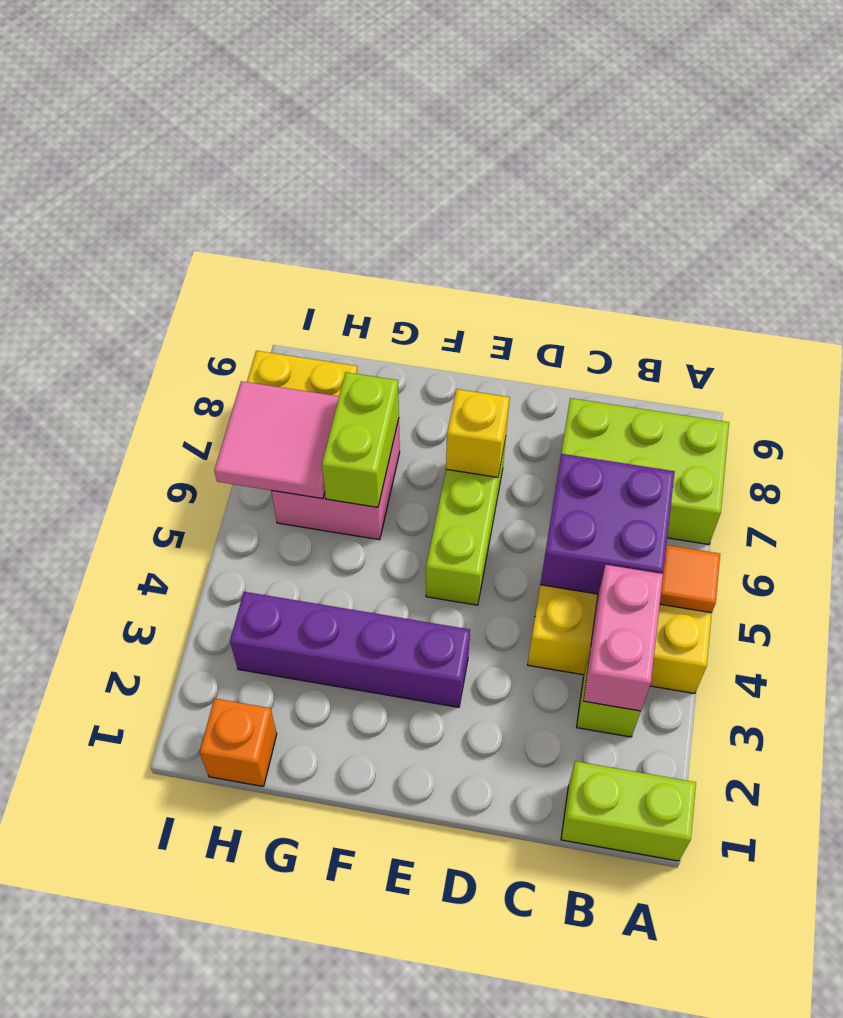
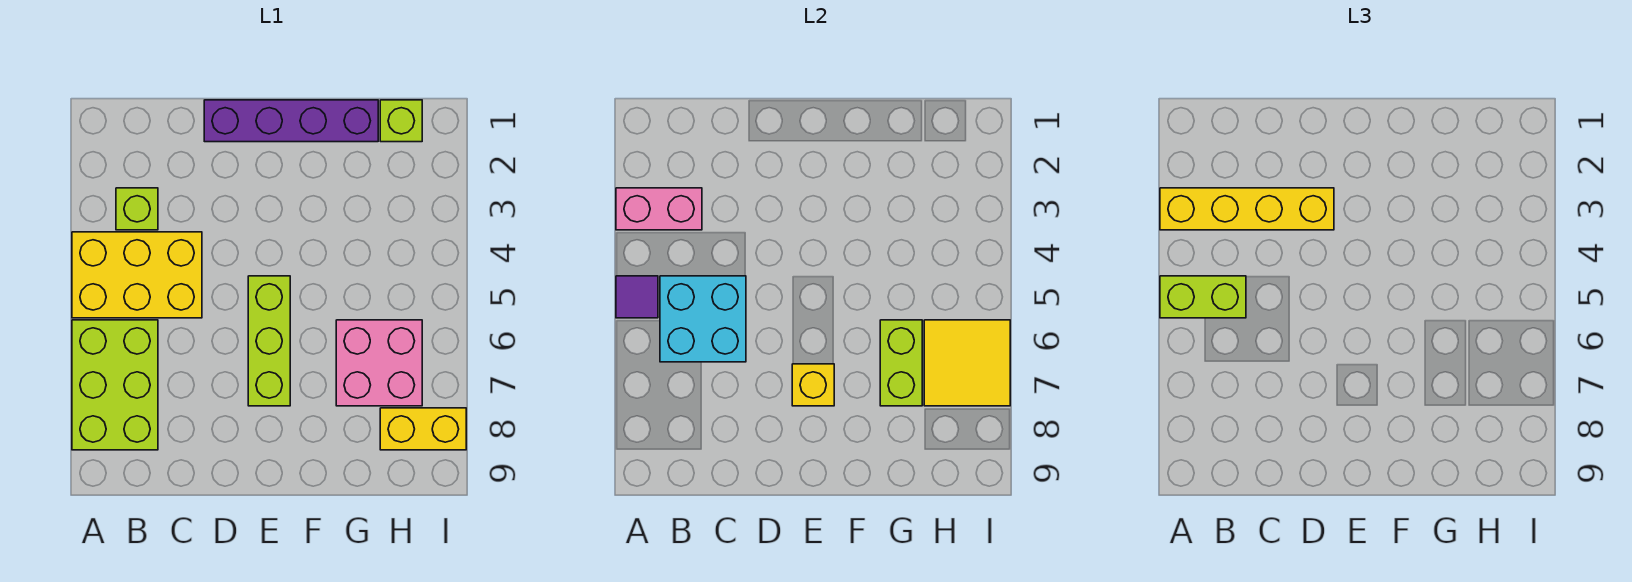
lime brick A1:B1 level 1 -> lime brick A5:B5 level 3
none -> yellow brick A3:D3 level 3
orange tile A5 level 2 -> purple tile A5 level 2
lime brick A7:C8 level 1 -> lime brick A6:B8 level 1
pink brick B3:B4 level 2 -> pink brick A3:B3 level 2
purple brick B5:C6 level 2 -> cyan brick B5:C6 level 2
purple brick E3:H3 level 1 -> purple brick D1:G1 level 1
orange brick H1 level 1 -> lime brick H1 level 1
pink tile H6:I7 level 2 -> yellow tile H6:I7 level 2

